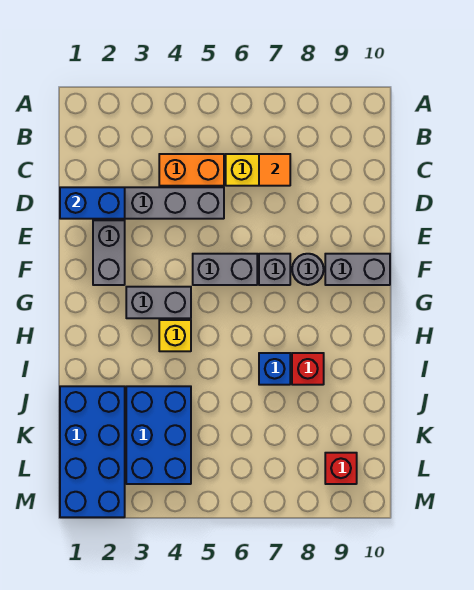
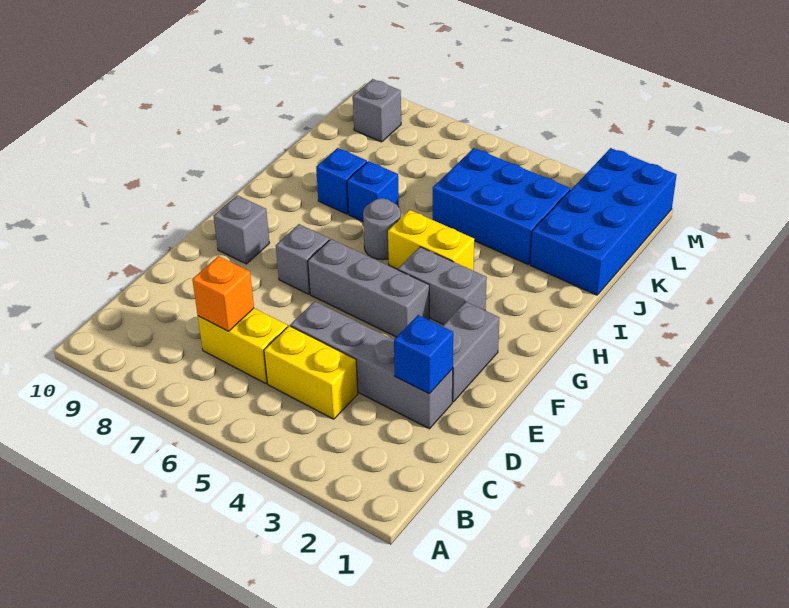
orange brick C4:C5 level 1 -> yellow brick C4:C5 level 1
orange tile C7 level 2 -> orange brick C7 level 2
blue brick D1:D2 level 2 -> blue brick D2 level 2
grey brick F5:F6 level 1 -> grey brick F4:F6 level 1
grey round brick F8 level 1 -> grey round brick H6 level 1
grey brick F9:F10 level 1 -> grey brick F9 level 1
yellow brick H4 level 1 -> yellow brick H4:H5 level 1
red brick I8 level 1 -> blue brick I8 level 1
blue brick J3:L4 level 1 -> blue brick J3:K5 level 1
red brick L9 level 1 -> grey brick L9 level 1

